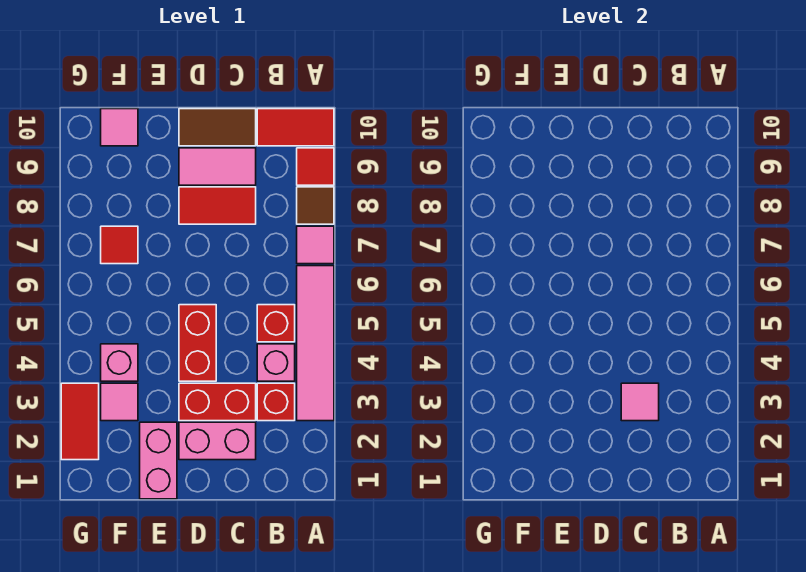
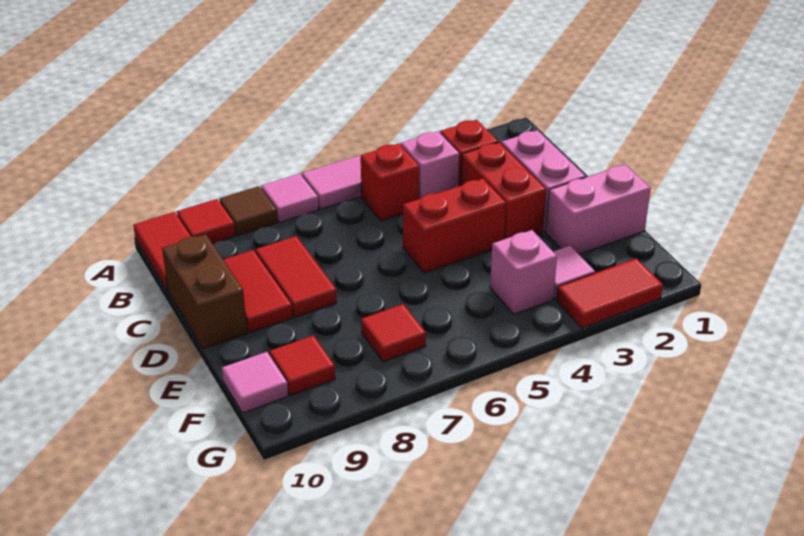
pink tile C3 level 2 -> none
pink tile C9:D9 level 1 -> red tile C9:D9 level 1
brown tile C10:D10 level 1 -> brown brick C10:D10 level 1
none -> red tile F9 level 1

